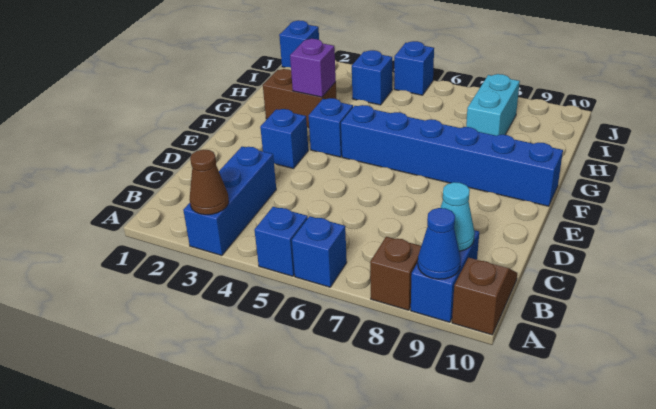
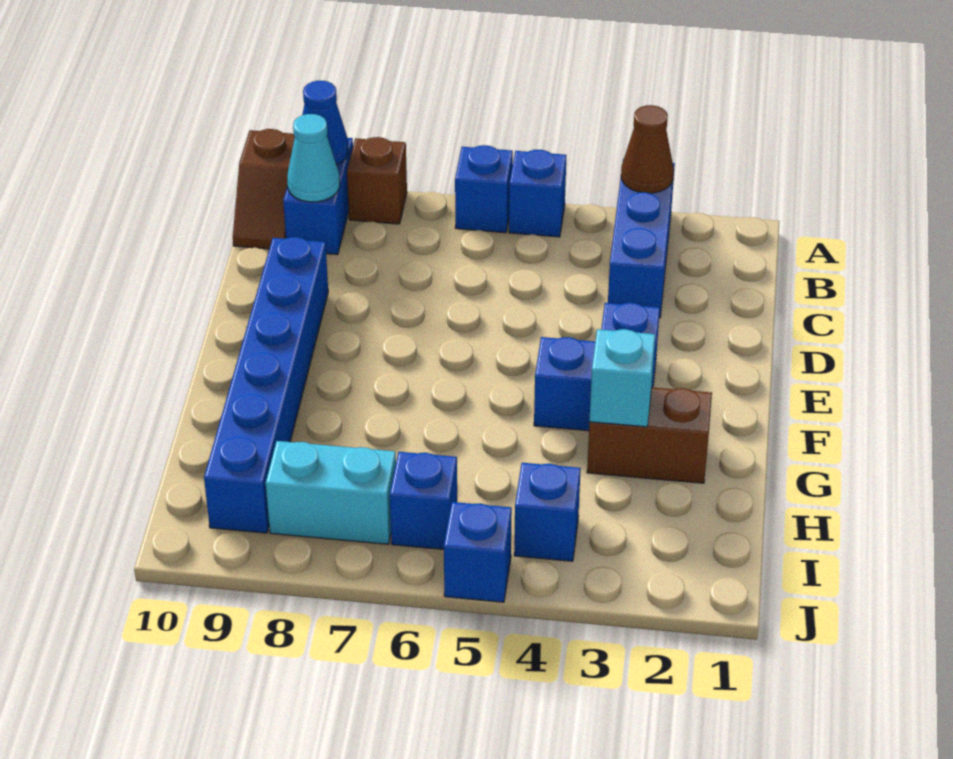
blue brick F5:F10 level 1 -> blue brick D9:I9 level 1
purple brick G3 level 2 -> cyan brick G3 level 2
cyan brick H8:I8 level 1 -> cyan brick I7:I8 level 1
blue brick J1 level 1 -> blue brick I6 level 1

